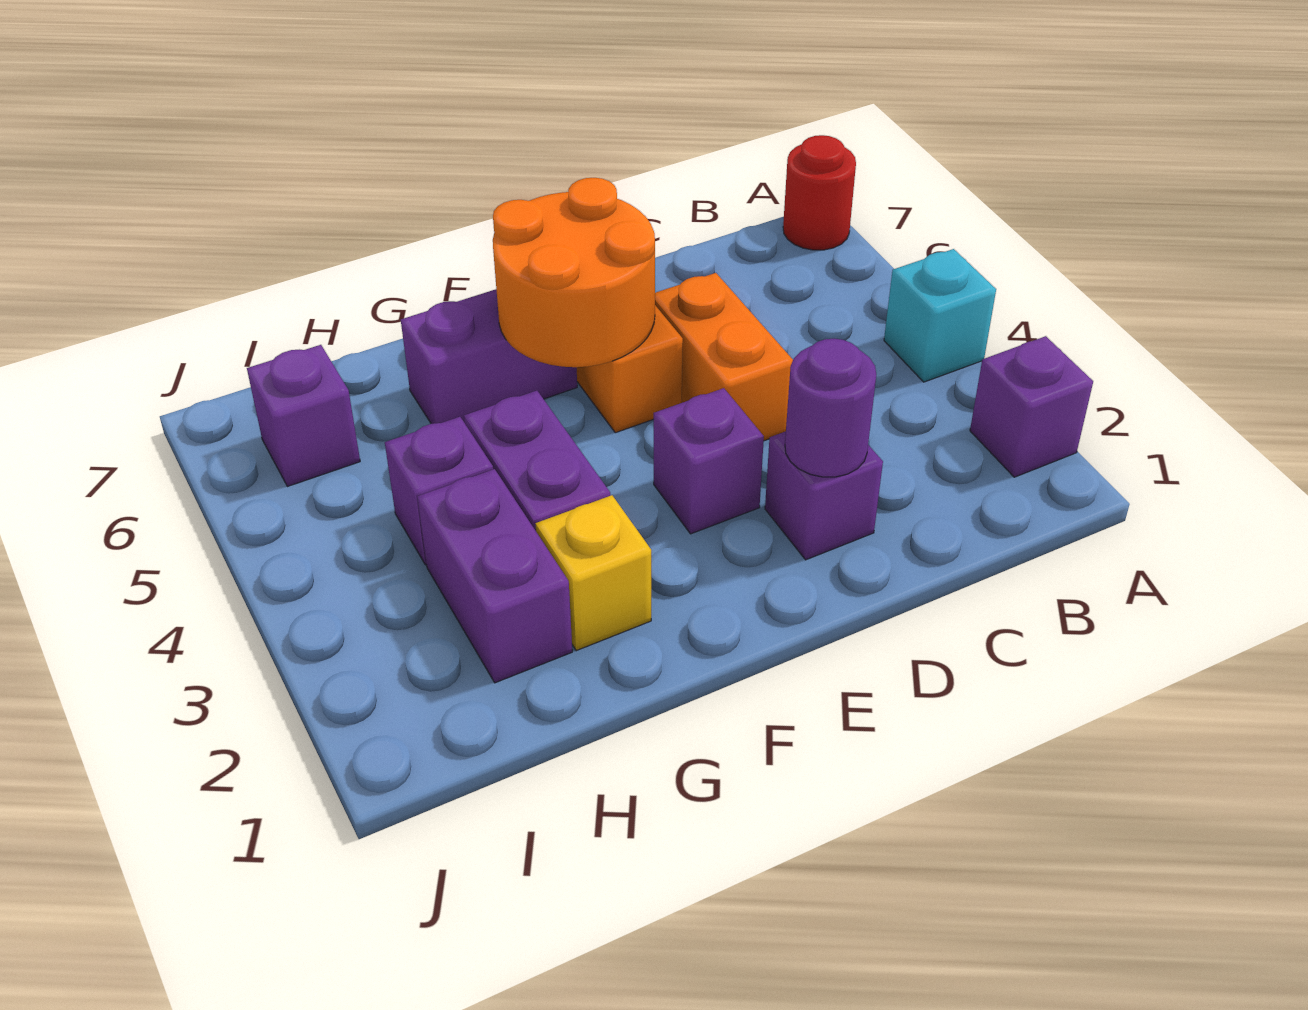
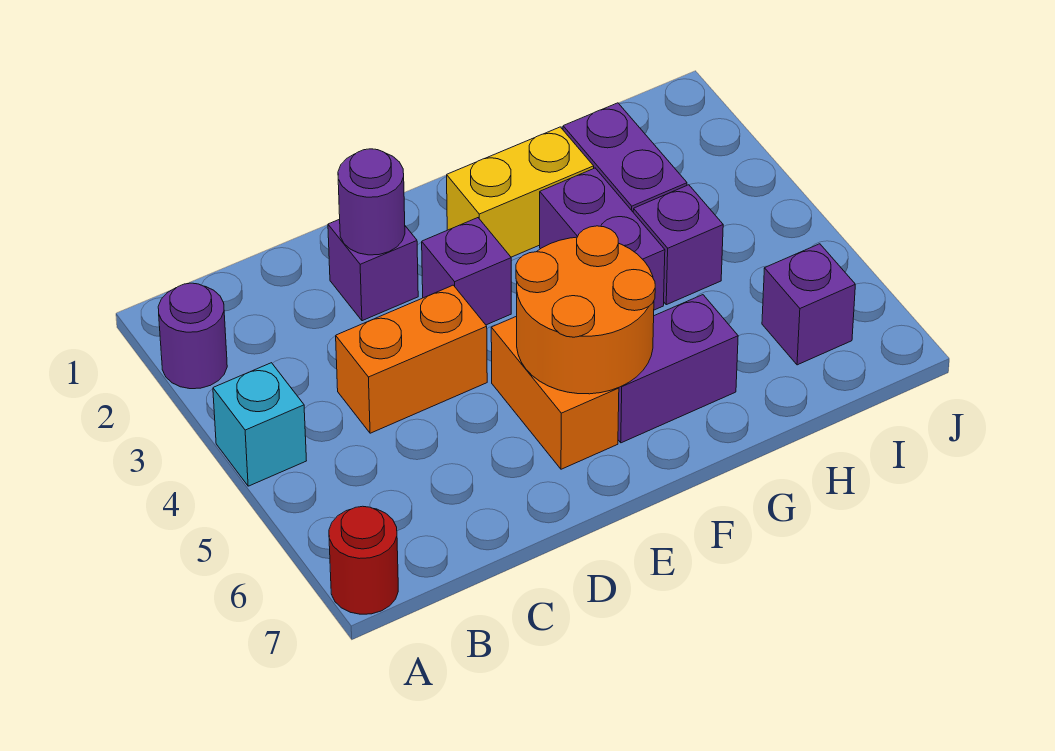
purple brick A2 level 1 -> purple round brick A2 level 1
orange brick D4:D5 level 1 -> orange brick C4:D4 level 1
yellow brick G2 level 1 -> yellow brick F2:G2 level 1

